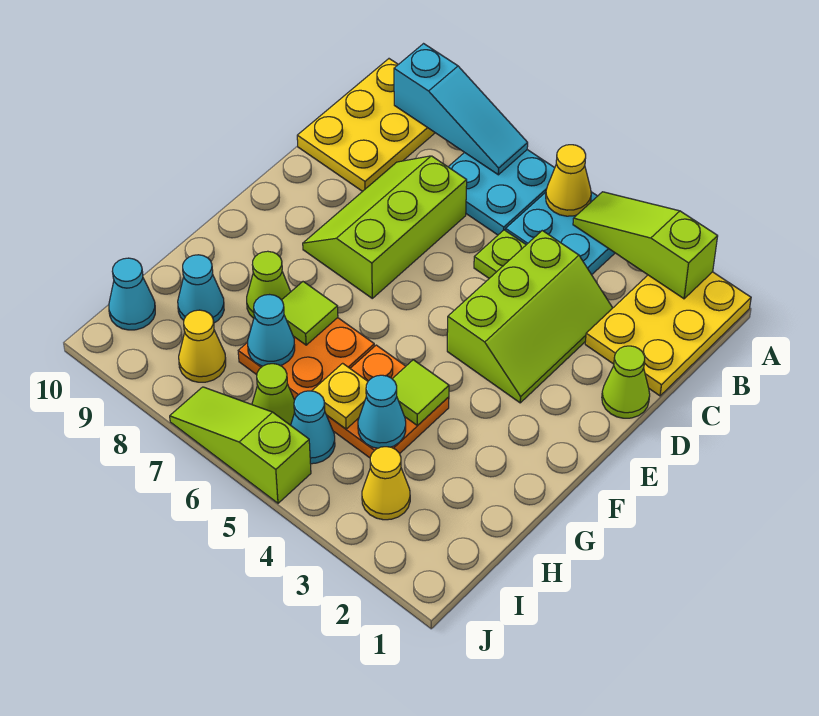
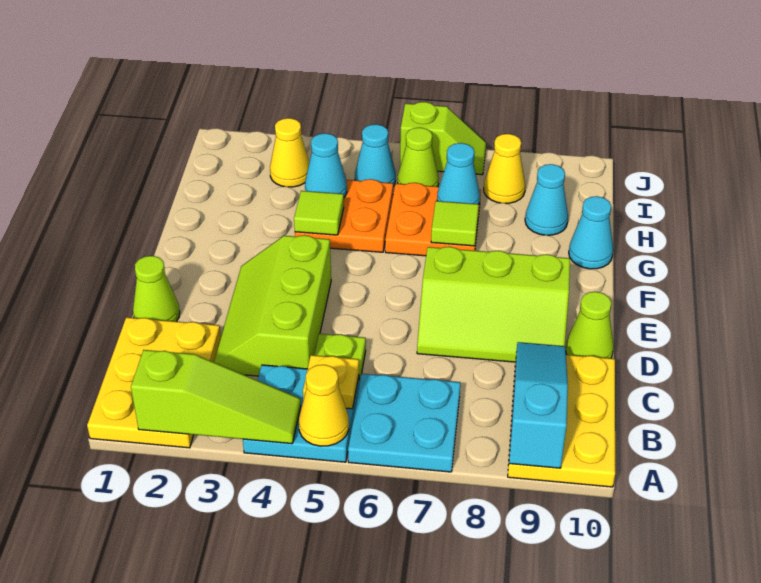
cyan slope A7:A9 level 2 top 9 -> cyan slope A9:C9 level 2 top A
lime slope C7:E8 level 1 top 7 -> lime slope D7:E9 level 1 top E
lime cone G8 level 1 -> lime cone D10 level 1
yellow plate H5 level 2 -> yellow plate B5 level 2
cyan cone I10 level 1 -> cyan cone G10 level 1
lime slope J5:J7 level 1 top 5 -> lime slope J6:J7 level 1 top 6

